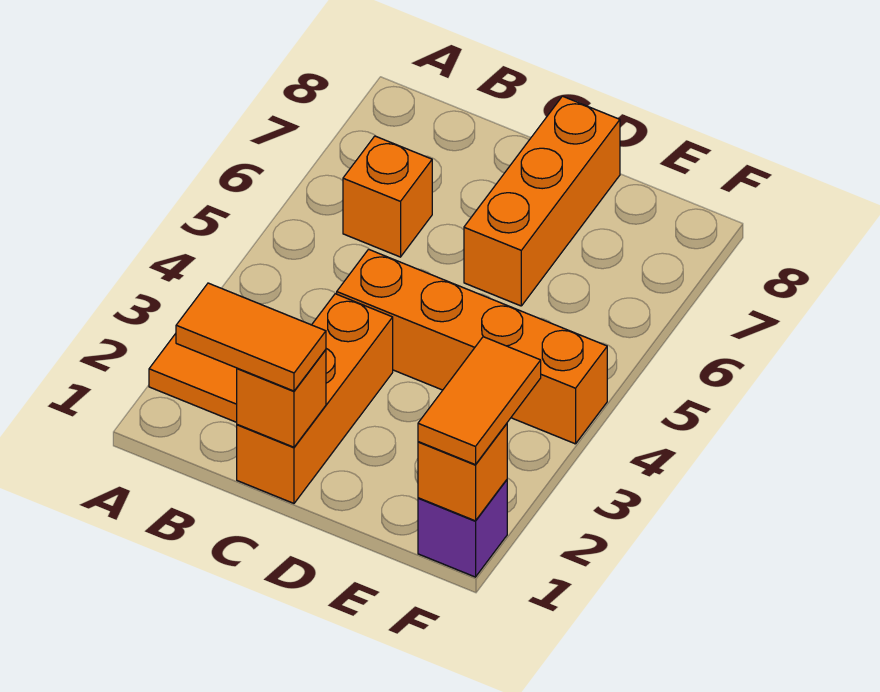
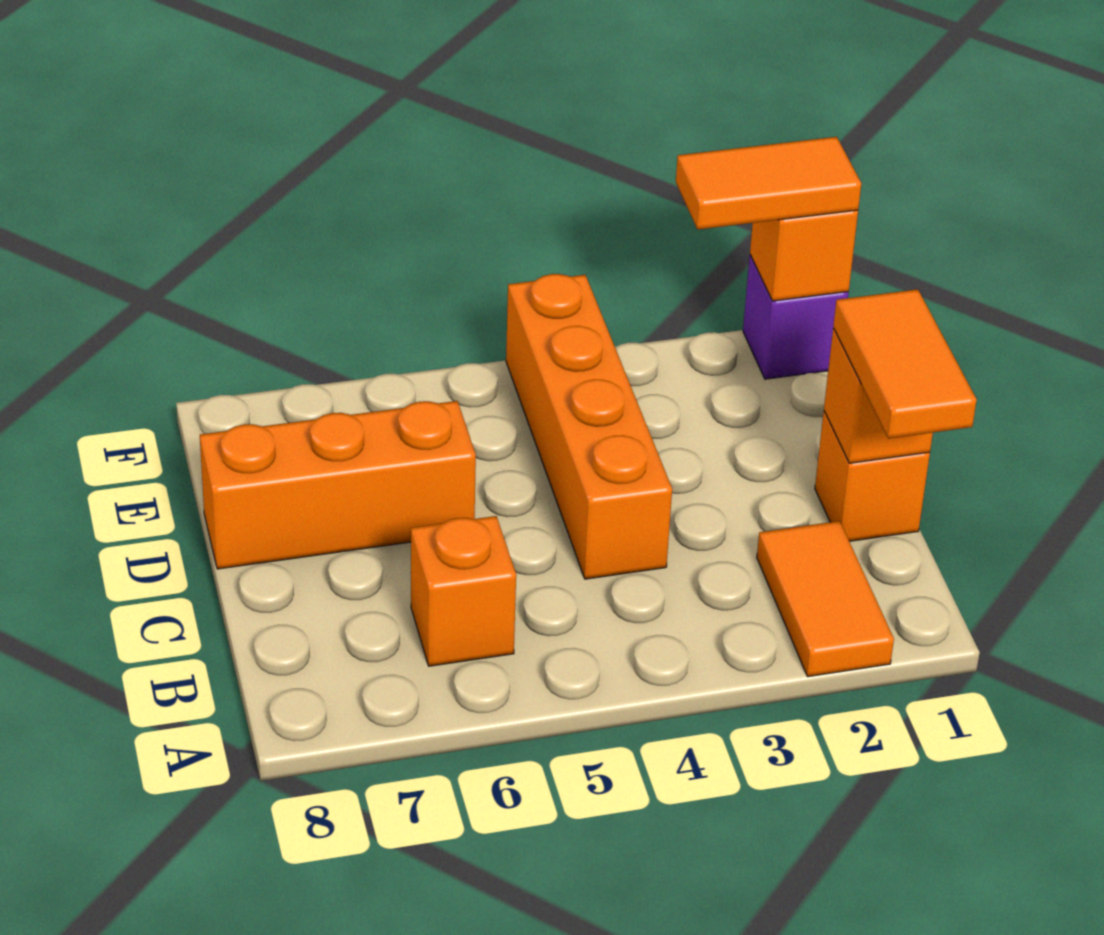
orange brick C1:C3 level 1 -> orange brick C1 level 1

